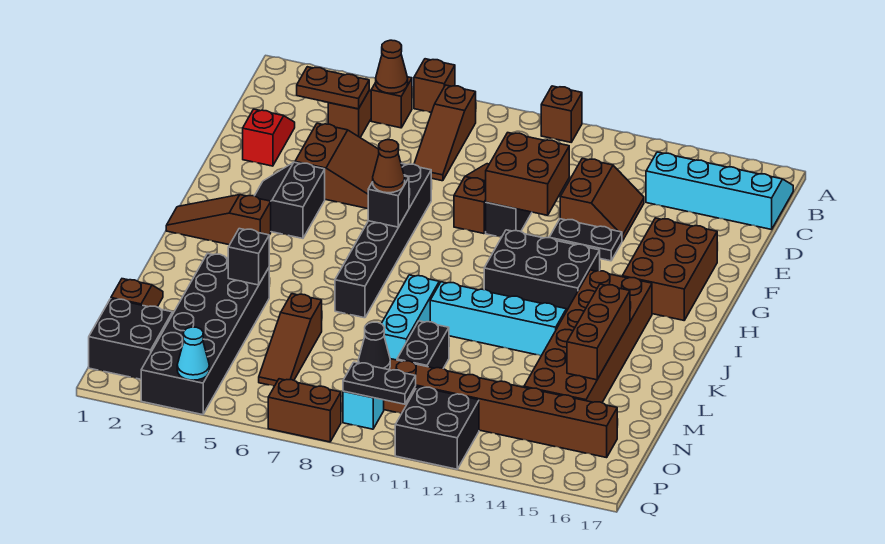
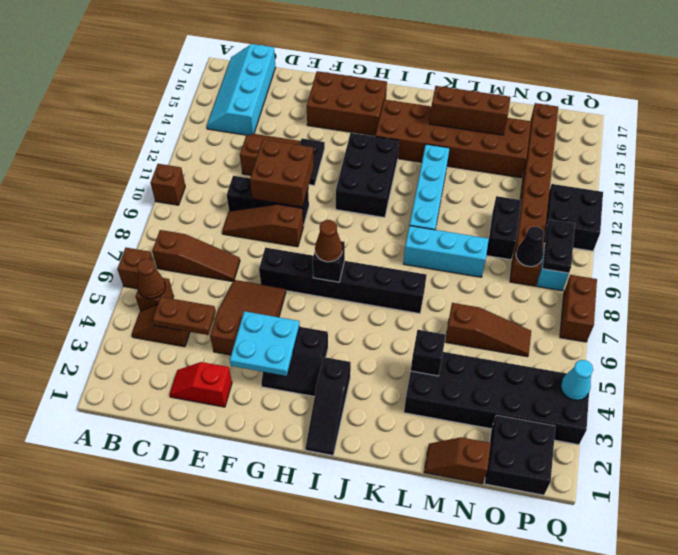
brown plate C3:C4 level 2 -> brown plate C4:D4 level 2
none -> cyan plate F3:G4 level 2
brown slope I1:I3 level 1 top 3 -> black slope I1:I3 level 1 top 3
black brick M10:N10 level 1 -> black brick N10:N11 level 1

